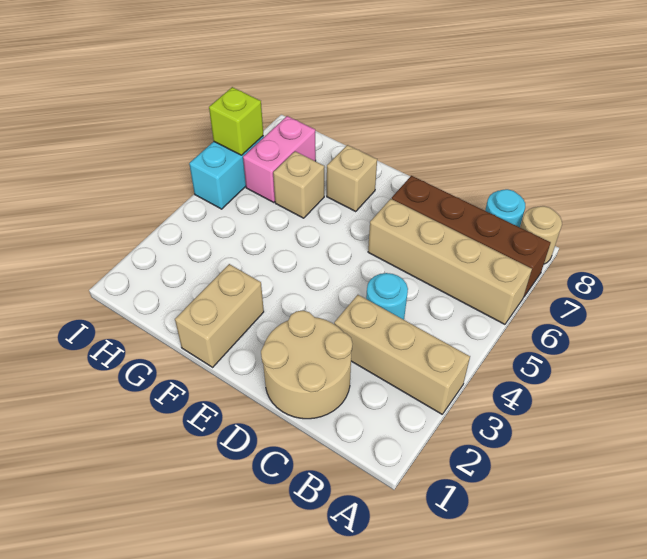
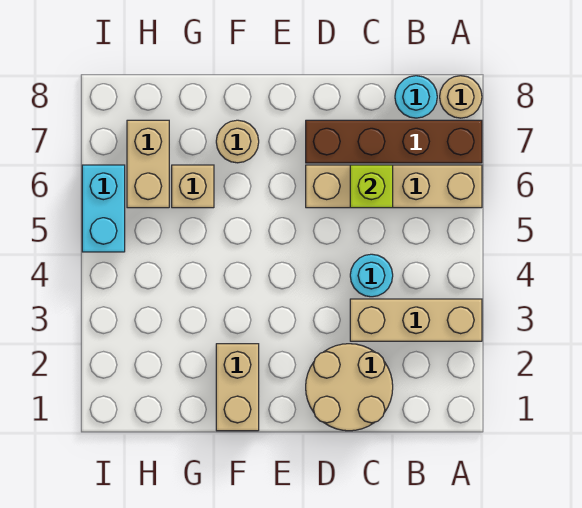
tan brick F7 level 1 -> tan round brick F7 level 1
pink brick H6:H7 level 1 -> tan brick H6:H7 level 1
lime brick I6 level 2 -> lime brick C6 level 2

